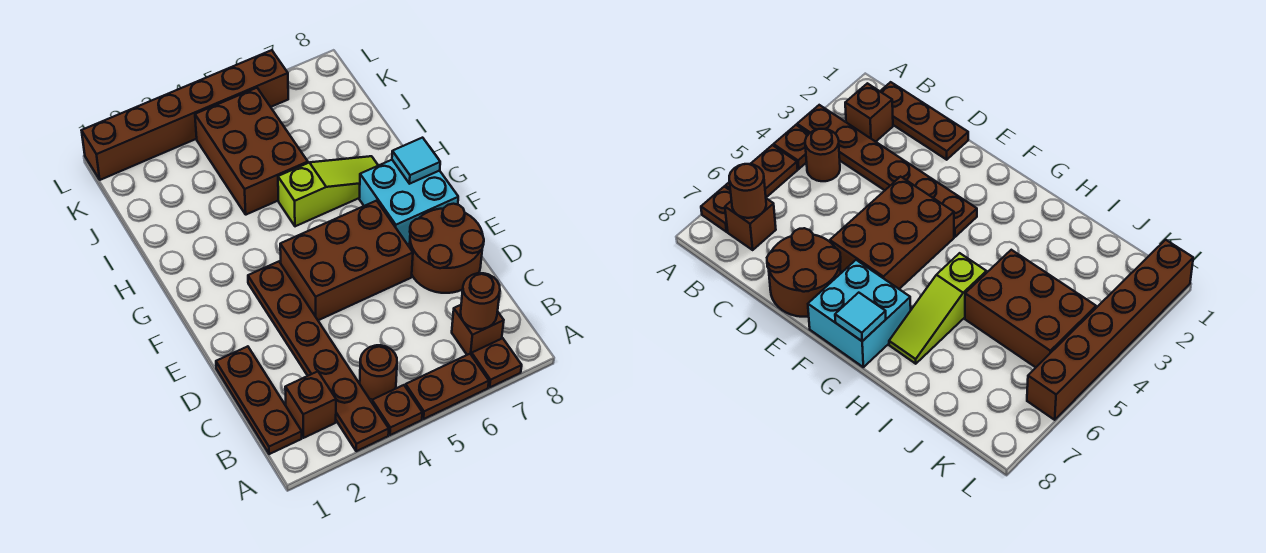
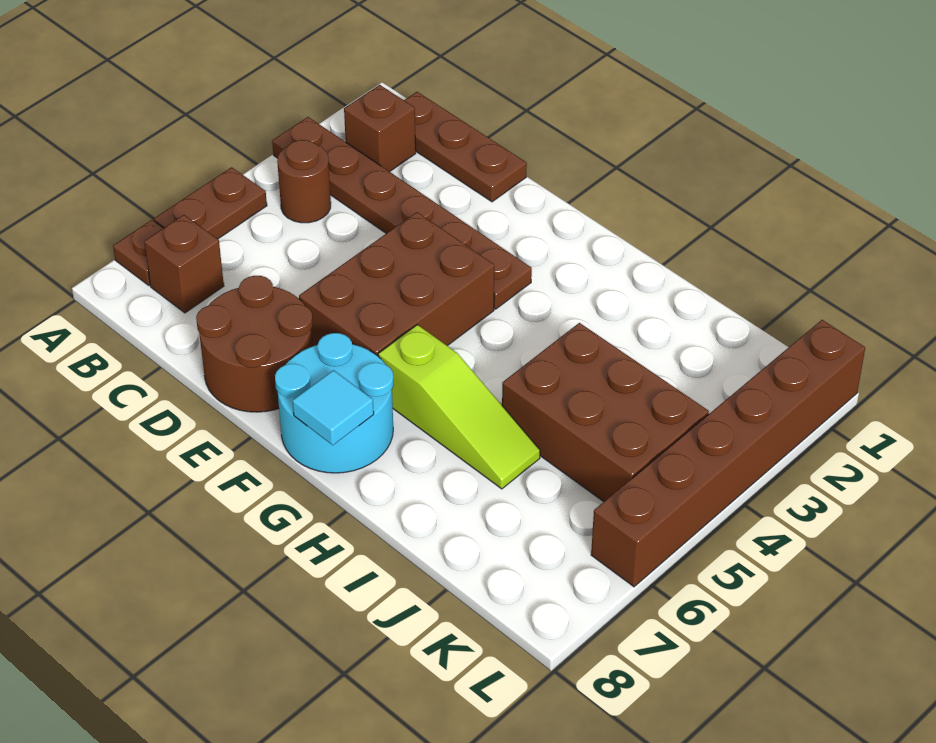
brown plate A4 level 1 -> none
brown round brick B7 level 2 -> none
cyan brick F7:G8 level 1 -> cyan round brick F7:G8 level 1
lime slope H5:H7 level 1 top 5 -> lime slope G6:I6 level 1 top G

